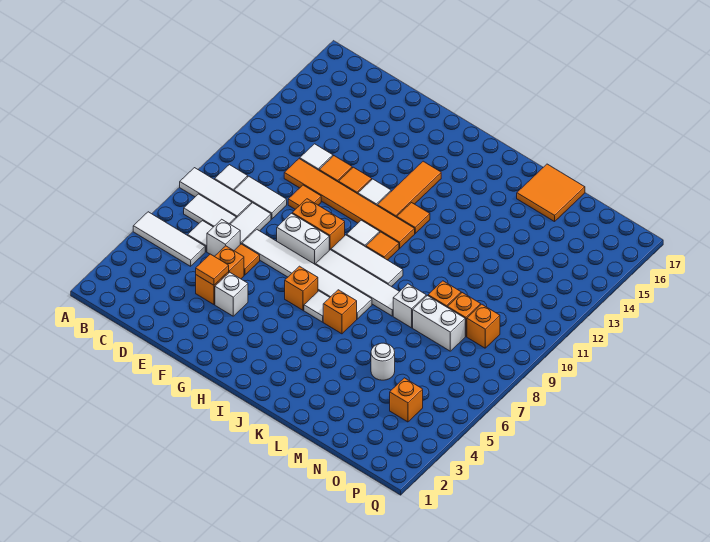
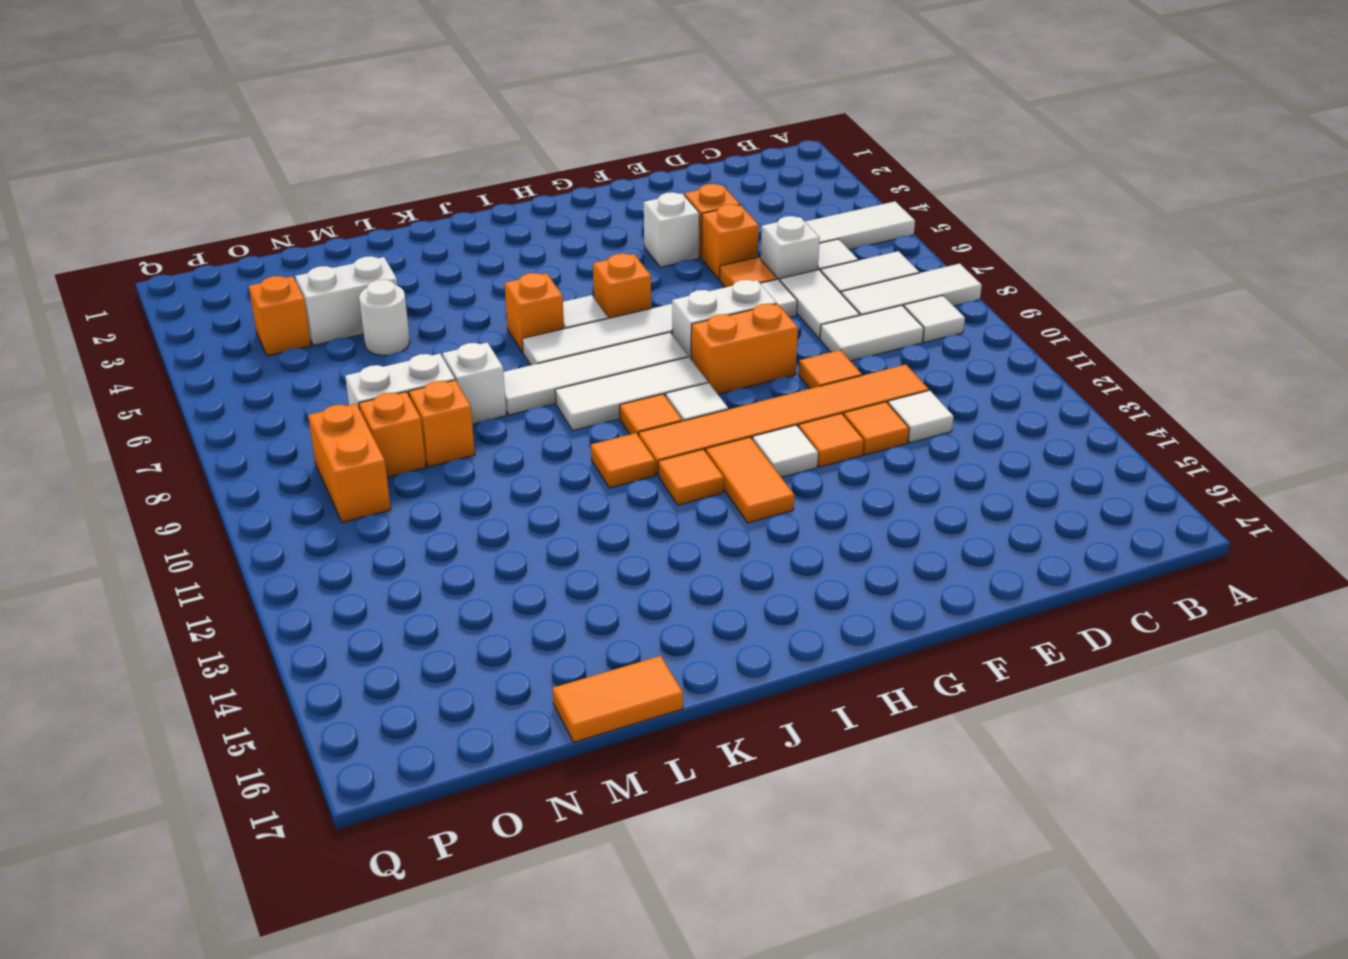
orange tile E4 level 2 -> orange tile J11 level 1
orange tile H12:H14 level 1 -> orange tile H12:H13 level 1
orange tile L16:M17 level 1 -> orange tile L17:M17 level 1
none -> white brick M4:N4 level 1
orange brick O9 level 1 -> orange brick O9:O10 level 1

